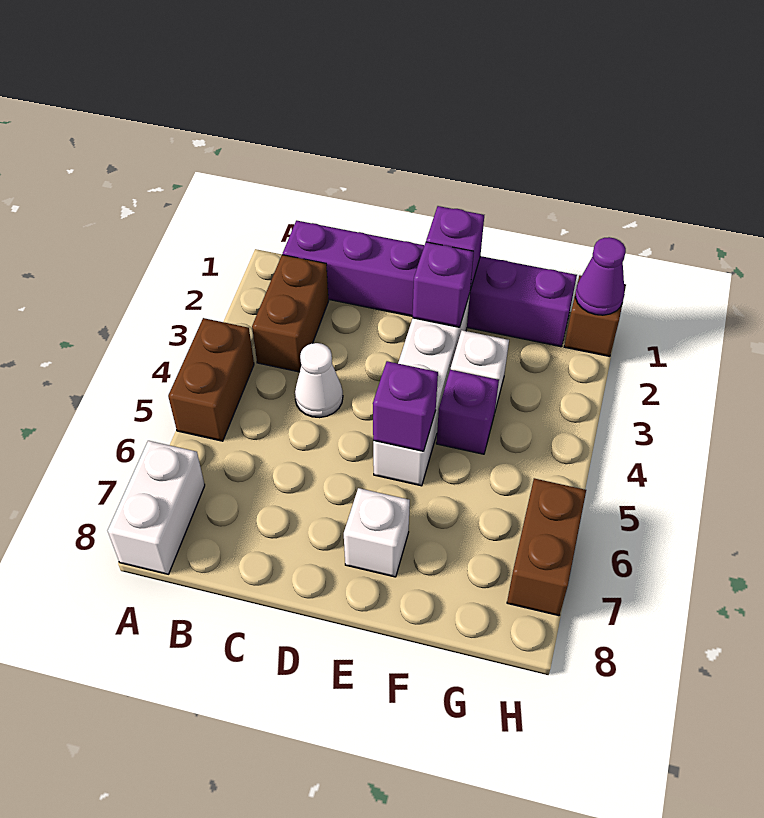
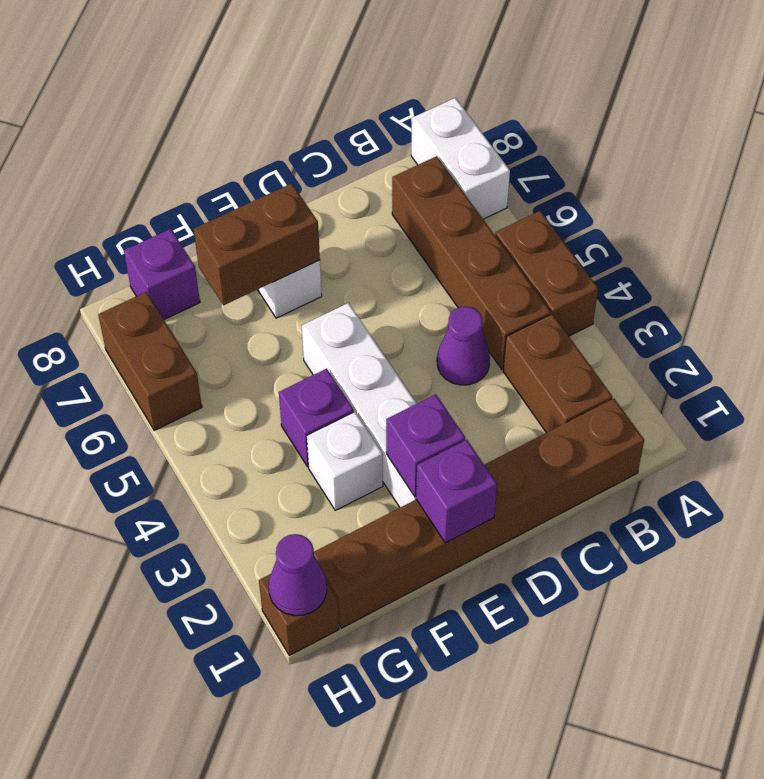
purple brick B1:G1 level 1 -> brown brick B1:G1 level 1
none -> brown brick B4:B7 level 1
white cone C4 level 1 -> purple cone C4 level 1
purple brick E5 level 2 -> purple brick G8 level 1
none -> brown brick E7:F7 level 2

